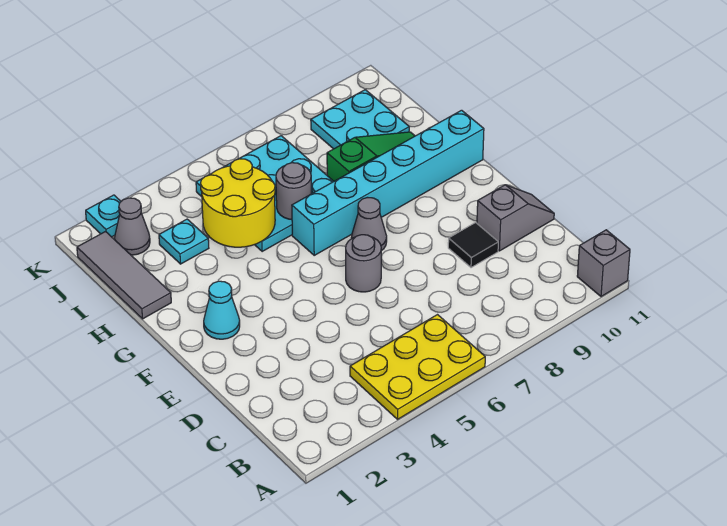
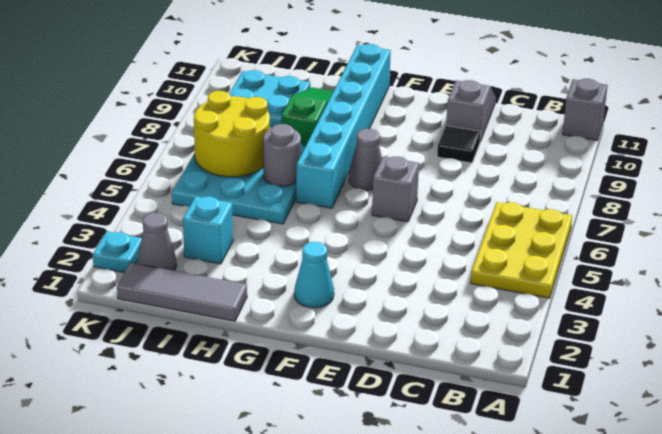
grey round brick E6 level 1 -> grey brick E6 level 1
yellow round brick H4:I5 level 2 -> yellow round brick I6:J7 level 2
cyan plate I3 level 1 -> cyan brick I3 level 1

